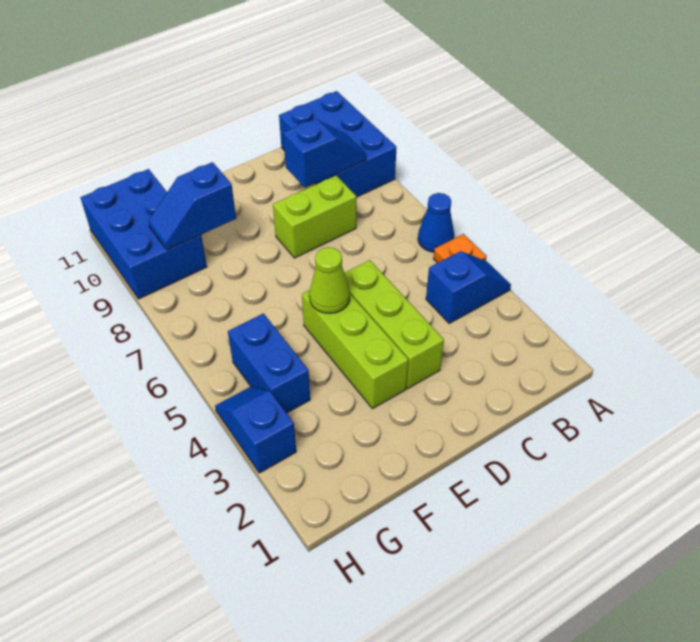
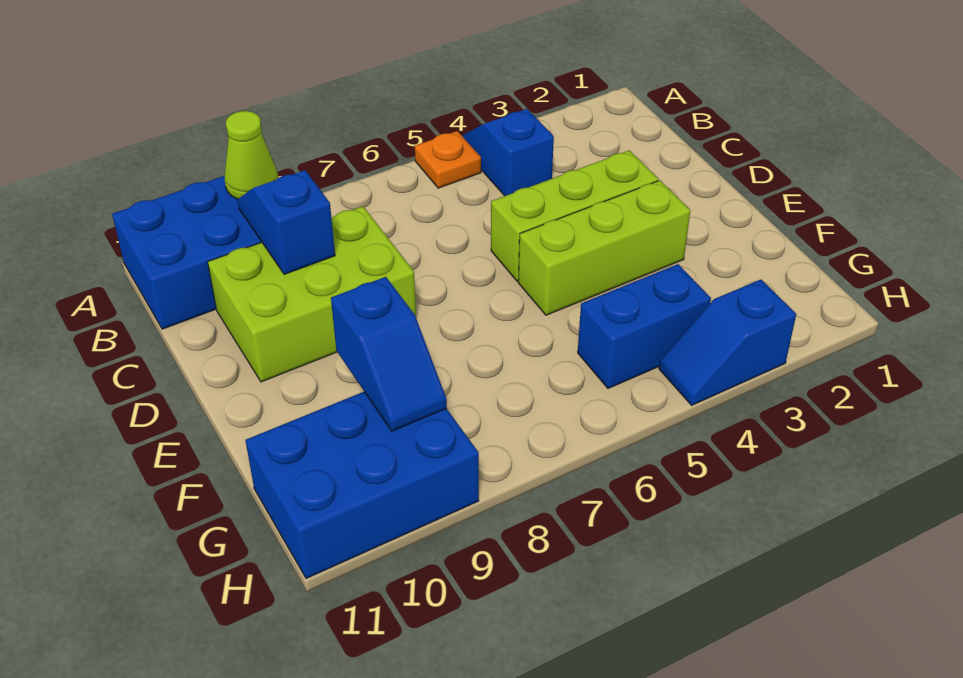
blue cone A6 level 1 -> none
lime brick C8:D8 level 1 -> lime brick C8:D10 level 1
lime cone E5 level 2 -> lime cone A9 level 2

